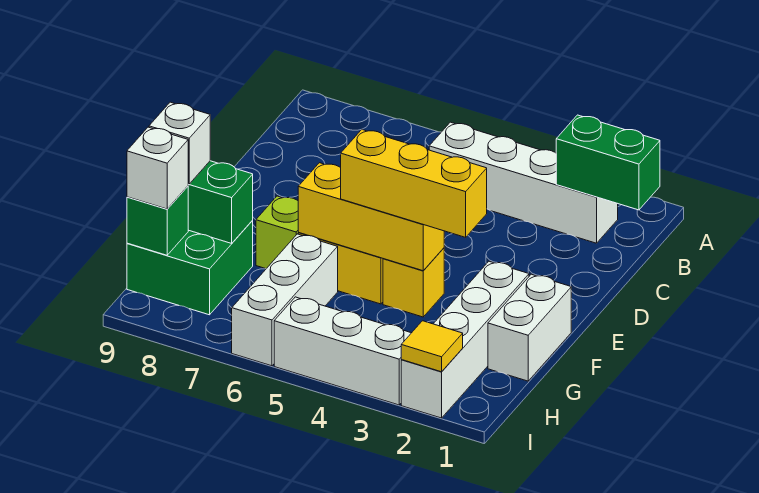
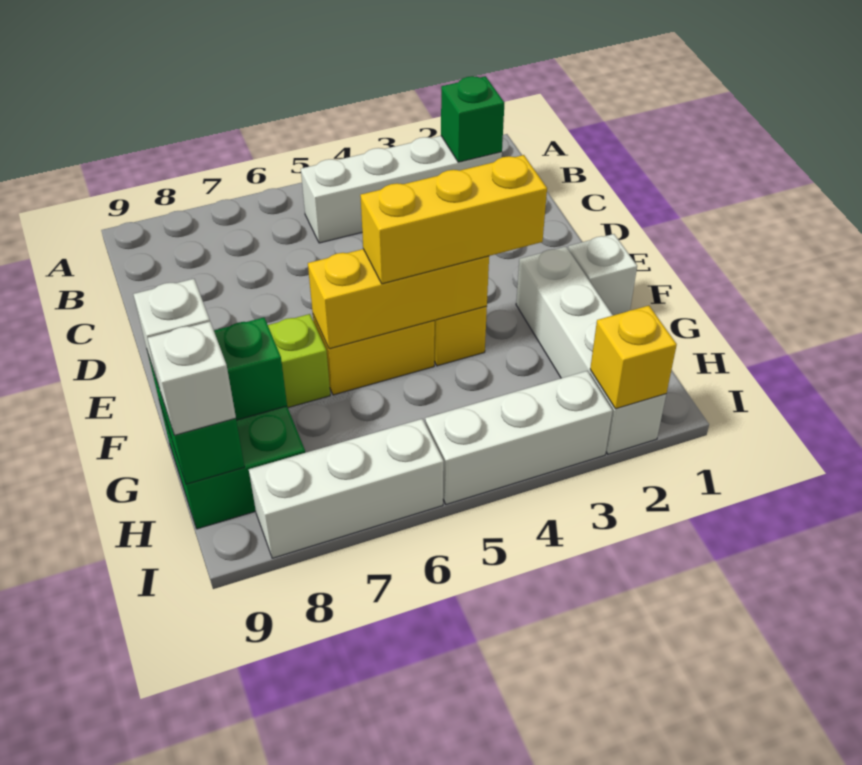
green brick B1:B2 level 2 -> green brick B2 level 2
white brick F1:G1 level 1 -> white brick F1 level 1
white brick G6:I6 level 1 -> white brick I6:I8 level 1
yellow tile I2 level 2 -> yellow brick I2 level 2

